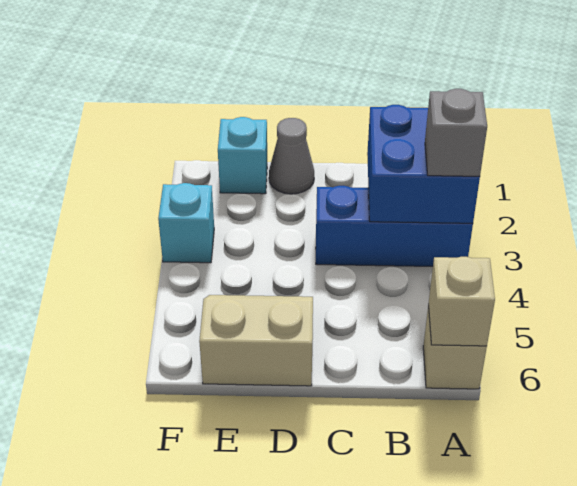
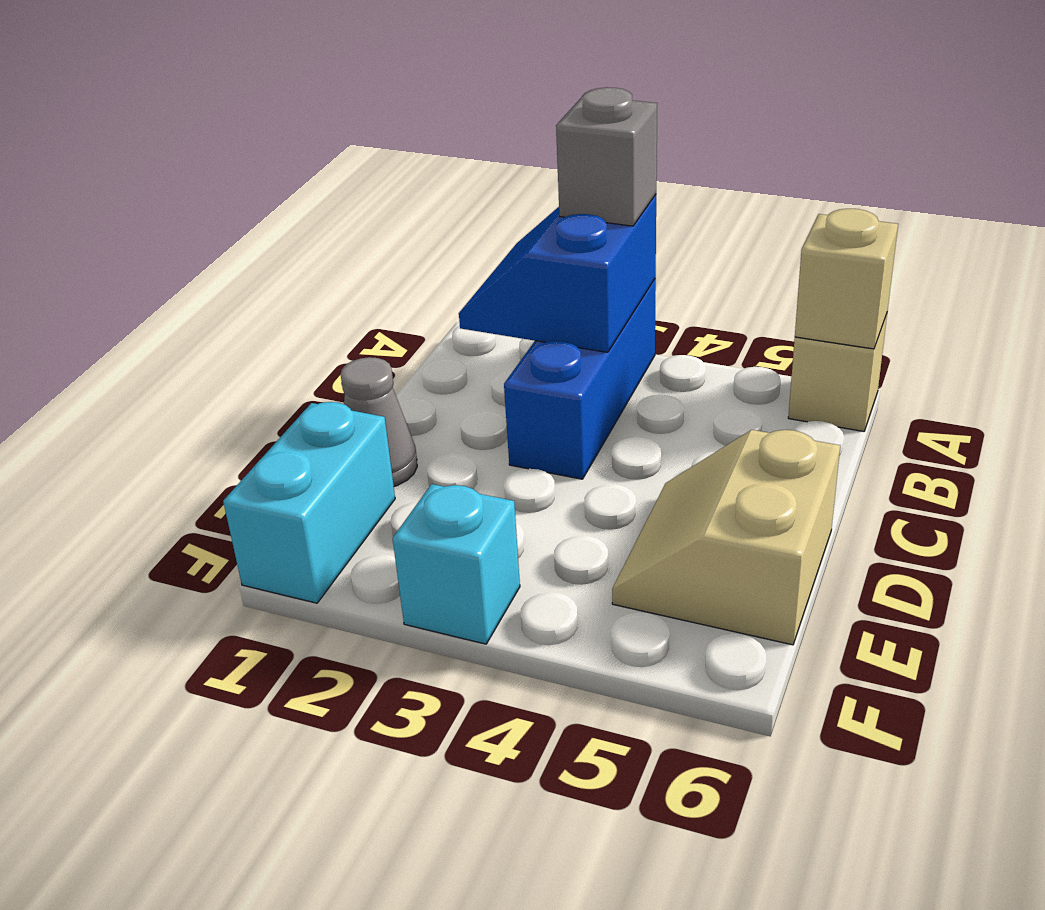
blue brick A2:B3 level 2 -> blue slope A2:B3 level 2 top 3
cyan brick E1 level 1 -> cyan brick E1:F1 level 1

